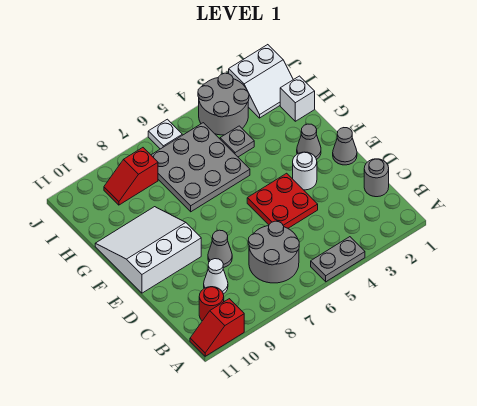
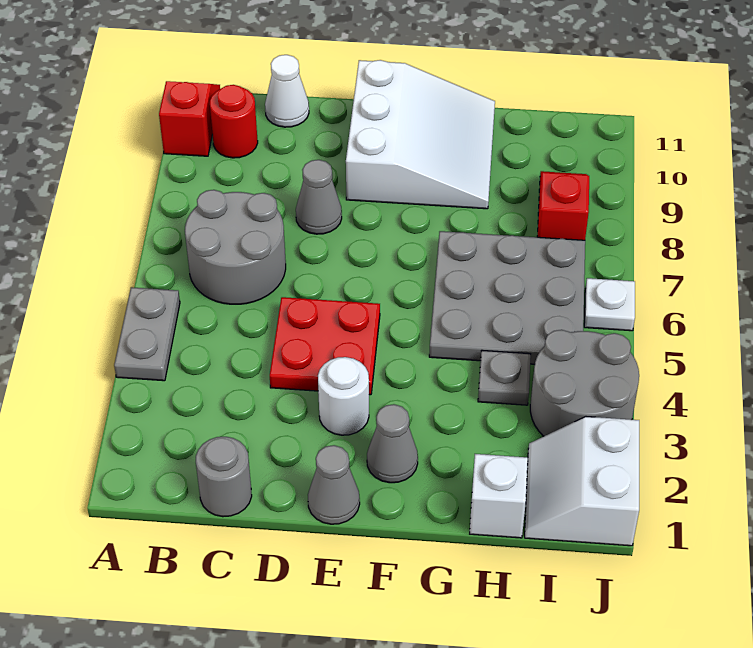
white cone C9 level 1 -> white cone C11 level 1

